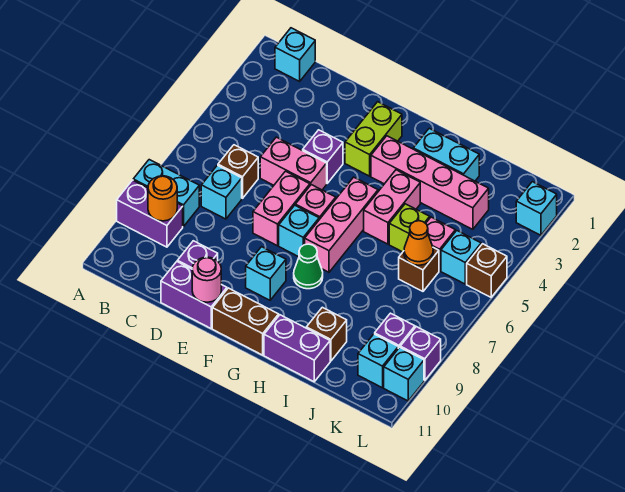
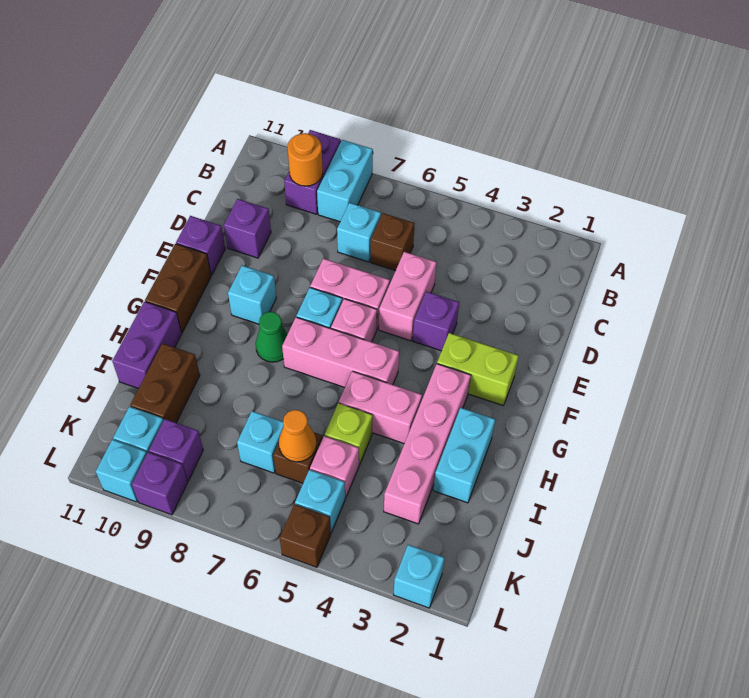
cyan brick B1 level 1 -> cyan brick J7 level 1
purple brick D11:E11 level 1 -> purple brick E11 level 1
pink round brick E11 level 2 -> none
brown brick I10 level 1 -> brown brick I10:J10 level 1

